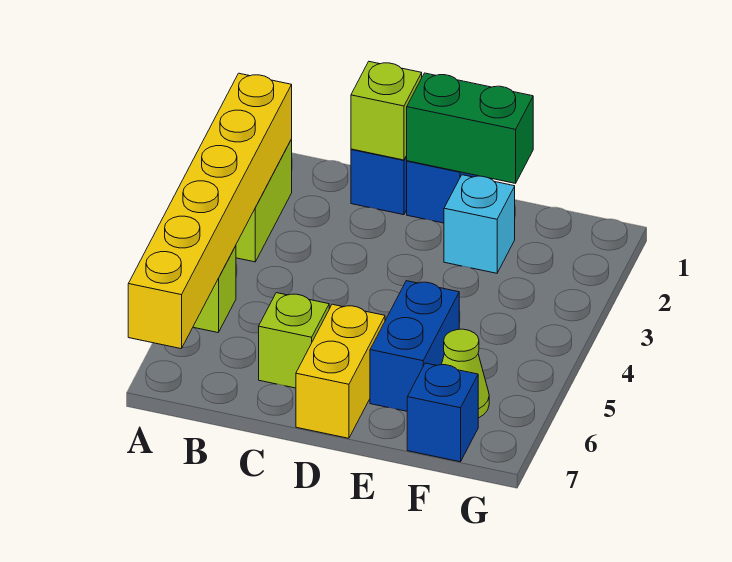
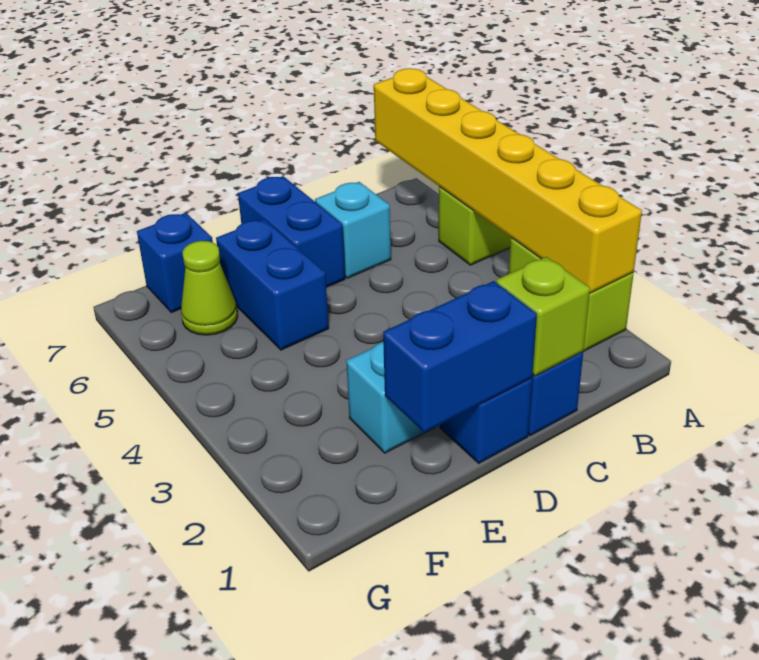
lime brick C6 level 1 -> cyan brick C6 level 1
green brick D1:E1 level 2 -> blue brick D1:E1 level 2
yellow brick D6:D7 level 1 -> blue brick D6:D7 level 1

